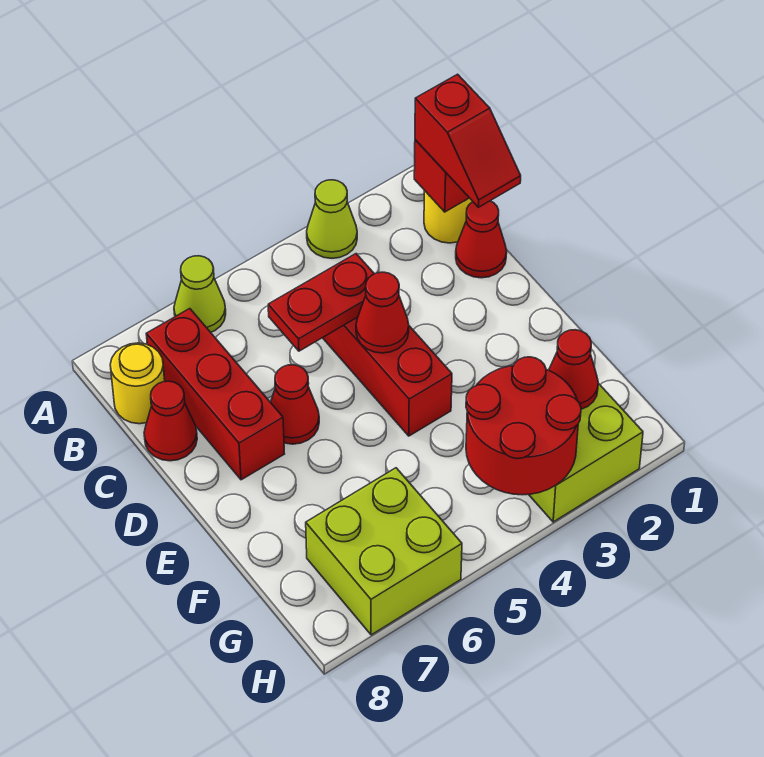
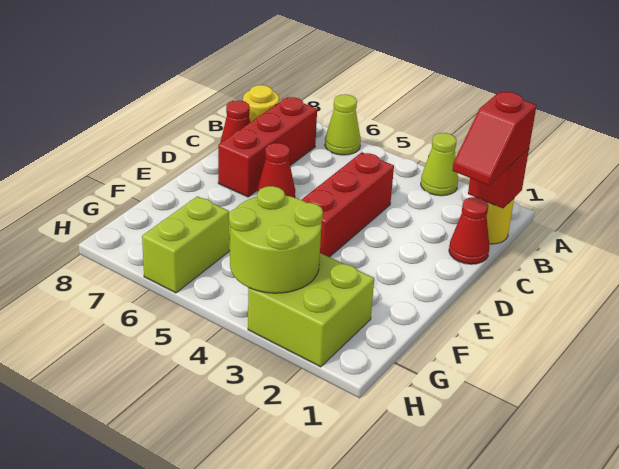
red plate C4:C5 level 2 -> none
red cone D4 level 2 -> none
red cone G2 level 2 -> none
red round brick G3:H4 level 2 -> lime round brick G3:H4 level 2
lime brick G6:H7 level 1 -> lime brick G6:H6 level 1

